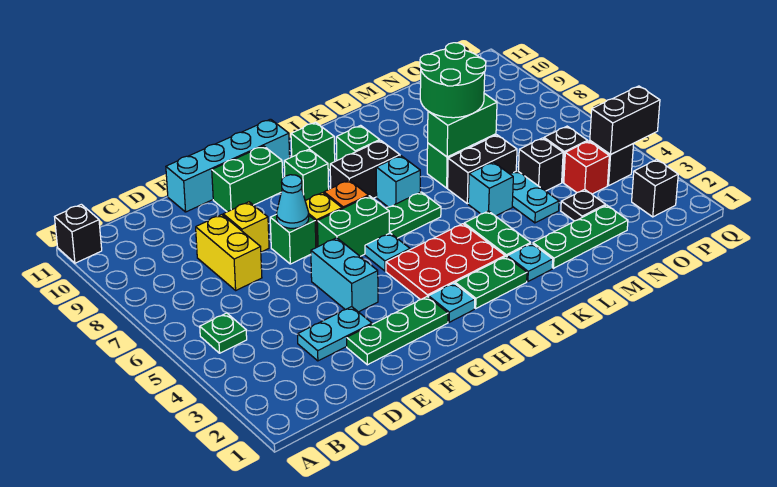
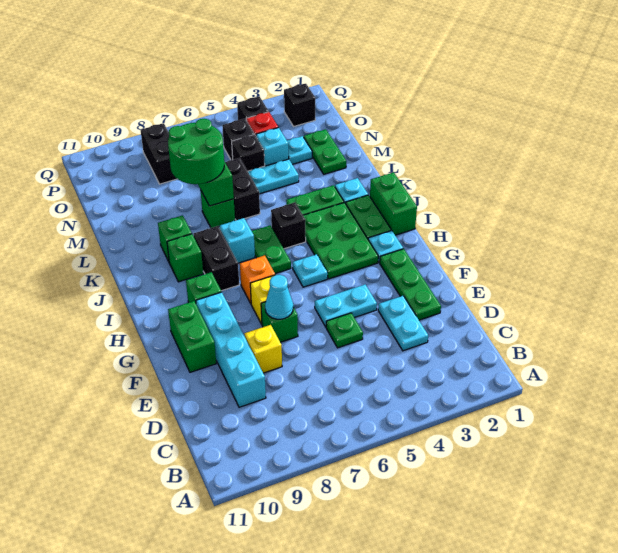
black brick A11 level 1 -> black brick J5 level 1
green plate B5 level 1 -> green plate E5 level 1
yellow brick D7:D8 level 1 -> none
cyan brick E11:H11 level 1 -> cyan brick D9:G9 level 1
cyan brick F4:F5 level 1 -> cyan plate F4:F5 level 1
green brick G6:H6 level 1 -> green brick I1:J1 level 1
red plate H3:J4 level 1 -> green plate H3:J4 level 1
green brick I10 level 1 -> green brick K9 level 1
green plate L2:N2 level 1 -> green plate M2:N2 level 1
cyan brick L5 level 1 -> cyan brick N4 level 1
black plate N3 level 1 -> cyan plate N3 level 1
black brick P4:Q4 level 2 -> black brick O8:P8 level 1

